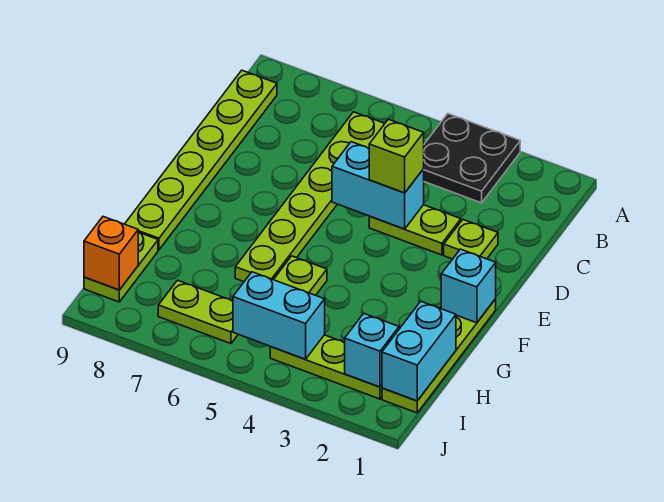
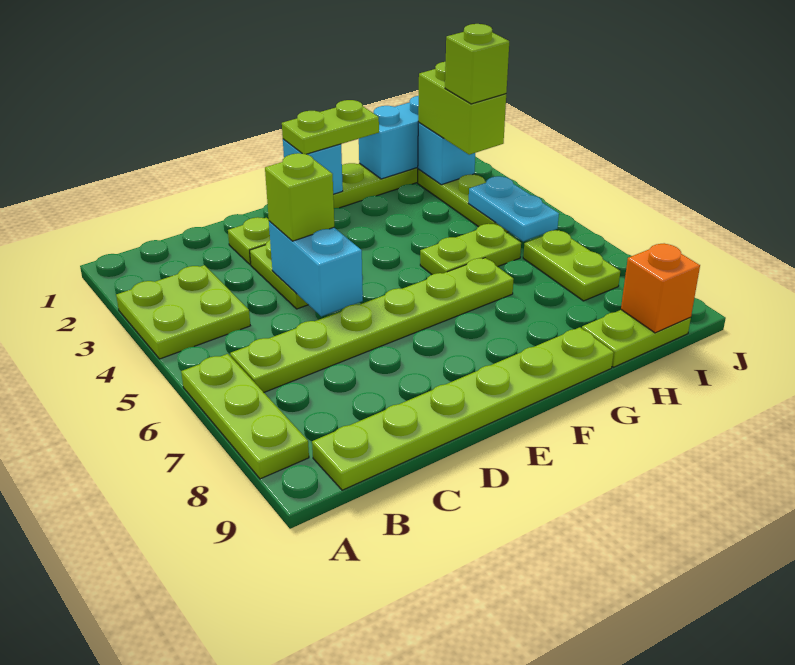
black plate A3:B4 level 1 -> lime plate A3:B4 level 1
none -> lime plate A6:A8 level 1
none -> lime plate F1:G1 level 3
none -> lime brick I2:I3 level 3
none -> lime brick I3 level 4
cyan brick I4:I5 level 2 -> cyan plate I4:I5 level 2

